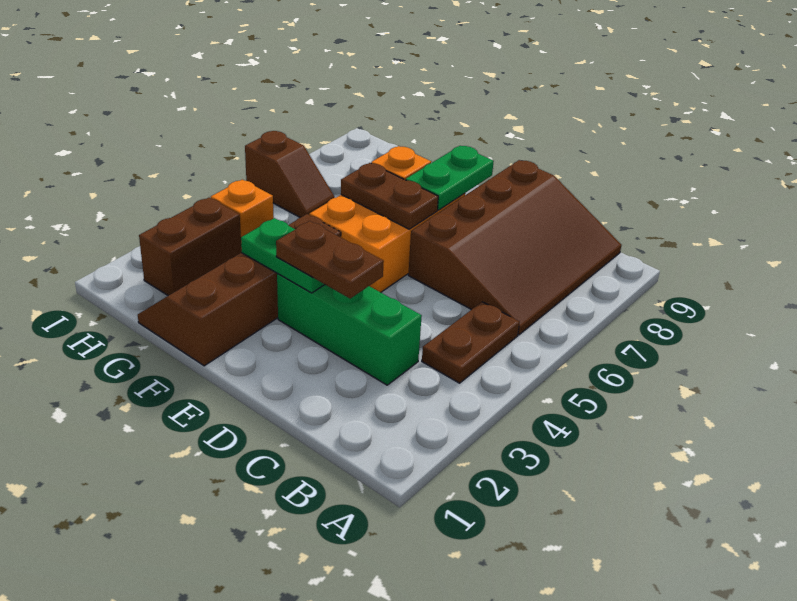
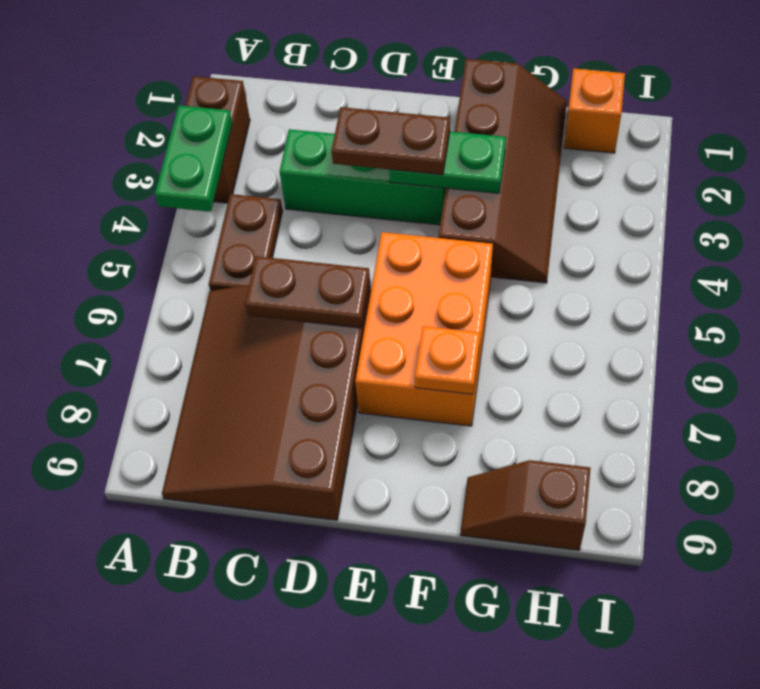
brown plate E6:F6 level 2 -> brown plate C6:D6 level 2
green plate E7:E8 level 2 -> green plate A3:A4 level 2
brown brick H2:H3 level 1 -> brown brick A2:A3 level 1
orange brick H4 level 1 -> orange brick H1 level 1
brown slope H6:I6 level 1 top I -> brown slope G9:H9 level 1 top H

